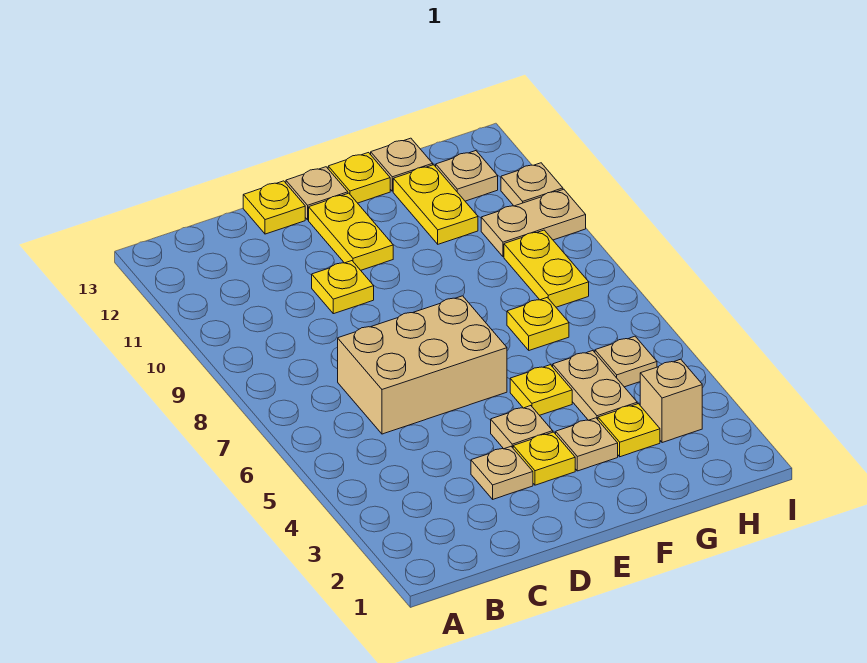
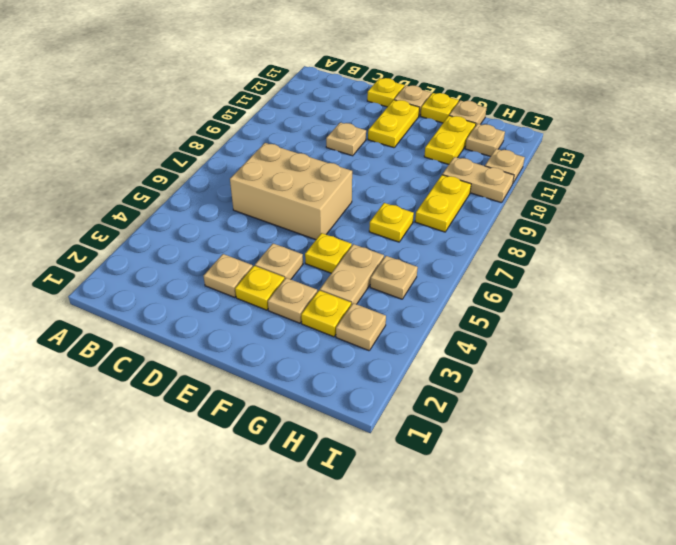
yellow plate D10 level 1 -> tan plate D10 level 1
tan brick H3 level 1 -> tan plate H3 level 1

